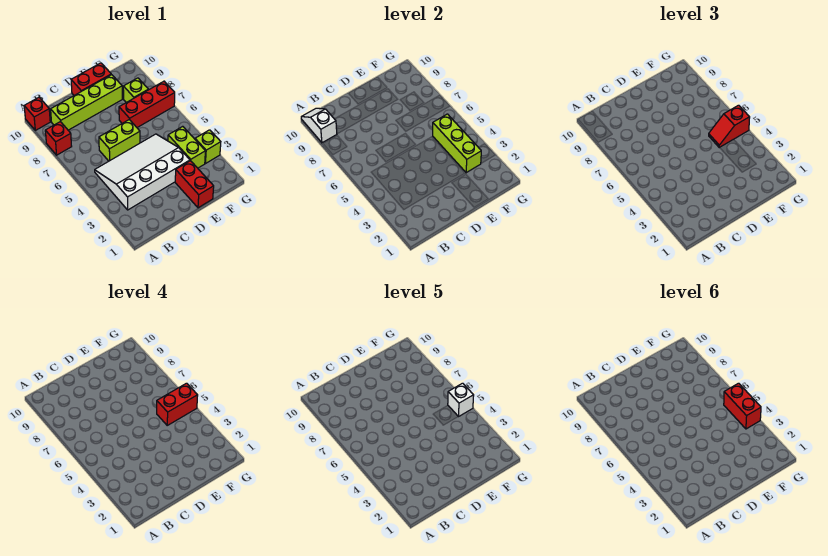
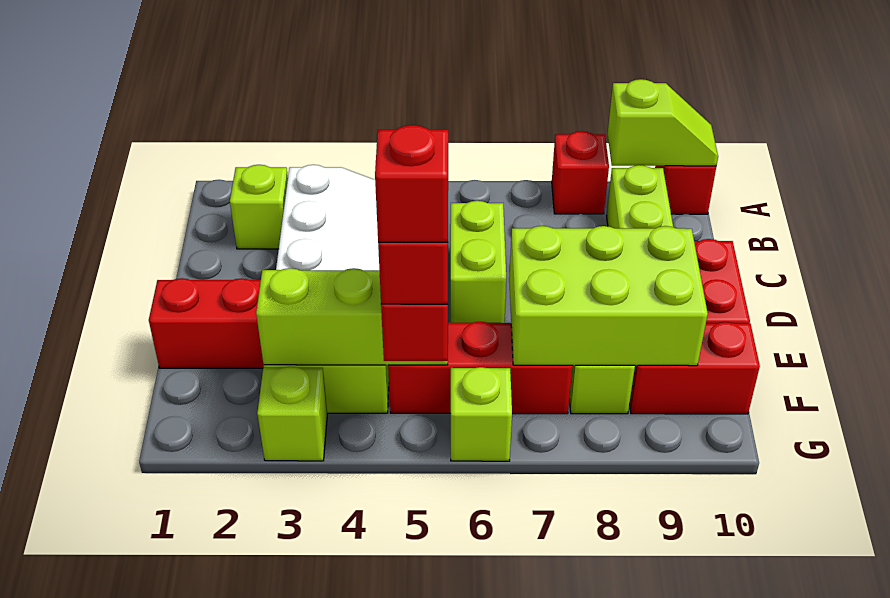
white slope A9:A10 level 2 top 9 -> lime slope A9:A10 level 2 top 9
none -> lime brick B2 level 1
red brick E7:G7 level 1 -> red brick F5:F7 level 1
none -> lime brick E7:F9 level 2
red brick G4:G5 level 6 -> red brick F9:F10 level 1
white brick G5 level 5 -> red brick G5 level 5
none -> lime brick G6 level 1

